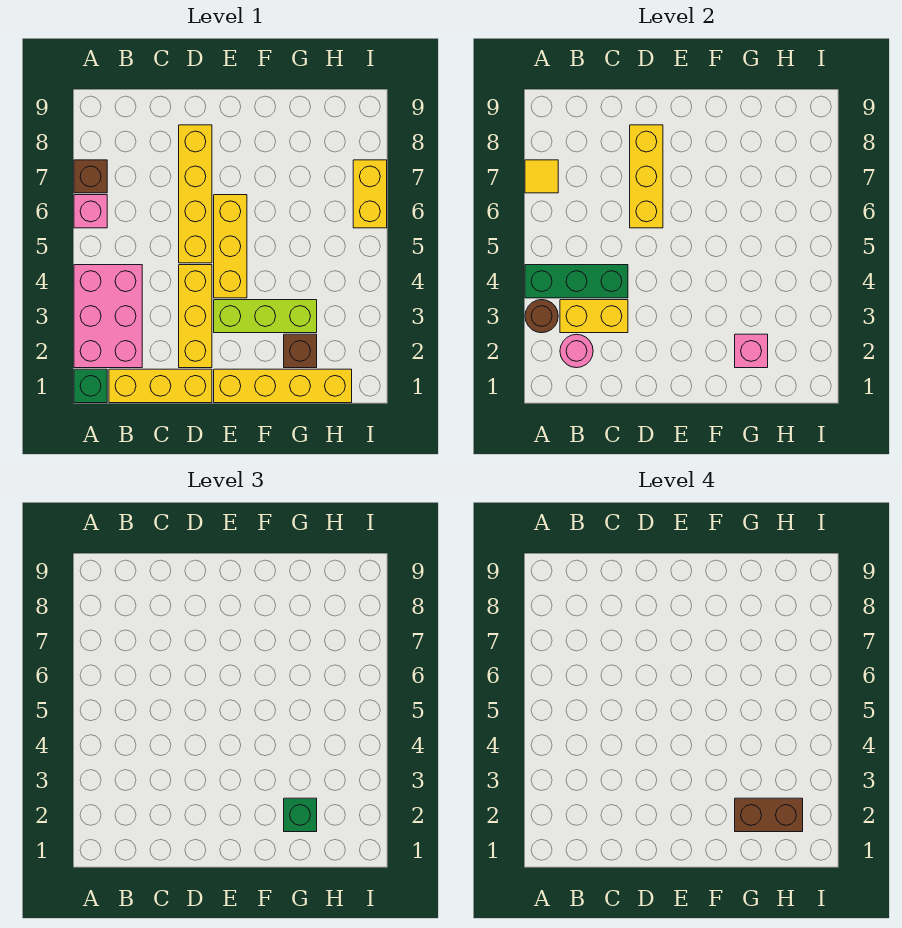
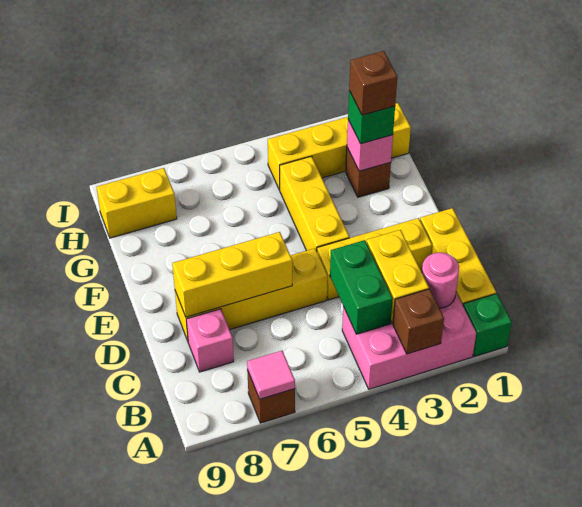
brown round brick A3 level 2 -> brown brick A3 level 2
green brick A4:C4 level 2 -> green brick B4:C4 level 2
pink brick A6 level 1 -> pink brick C8 level 1
yellow tile A7 level 2 -> pink tile A7 level 2
yellow brick E1:H1 level 1 -> yellow brick H1:H4 level 1
lime brick E3:G3 level 1 -> none
yellow brick E4:E6 level 1 -> yellow brick E4:G4 level 1
brown brick G2:H2 level 4 -> brown brick G2 level 4
yellow brick I6:I7 level 1 -> yellow brick H8:H9 level 1

